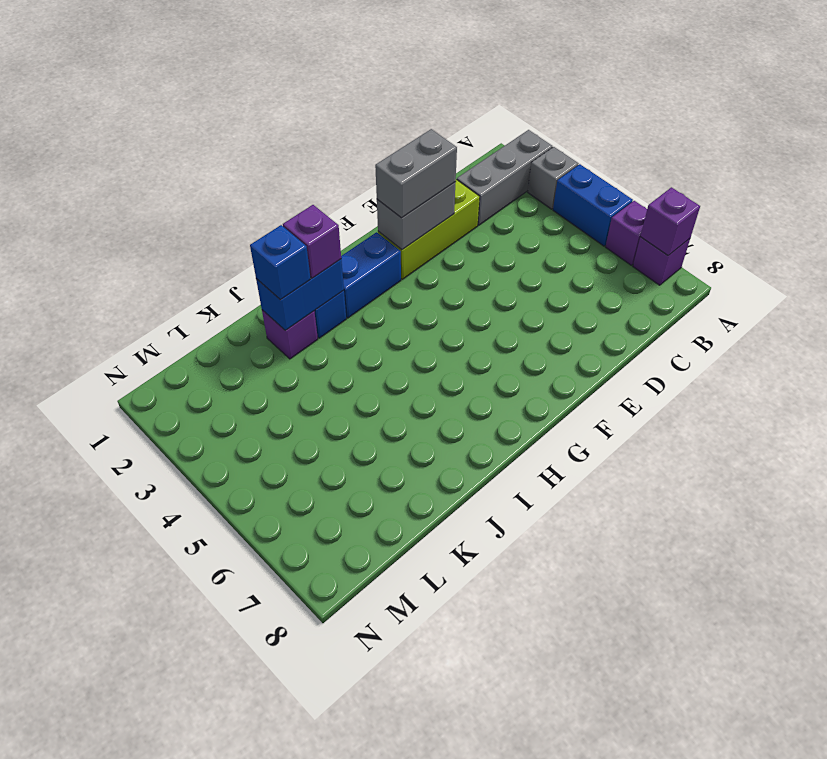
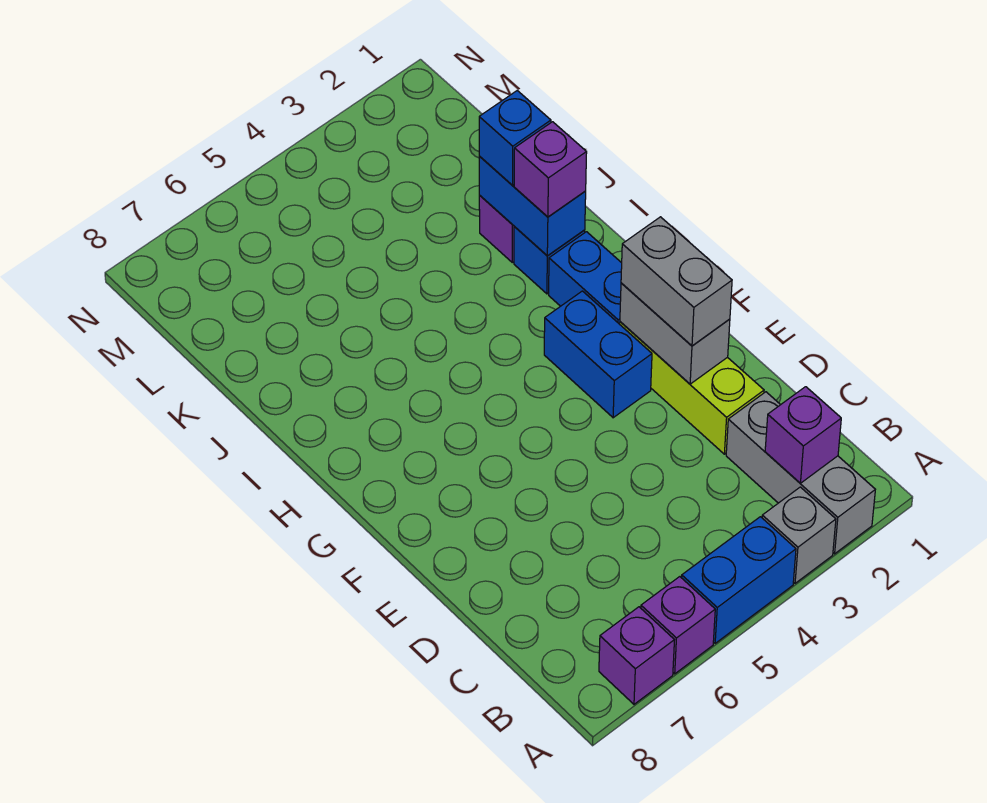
purple brick A7 level 2 -> purple brick B2 level 2
none -> blue brick F3:G3 level 1

